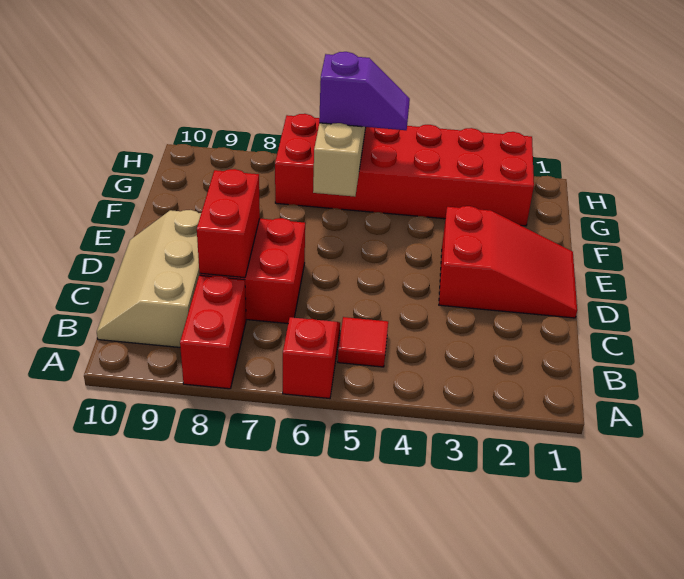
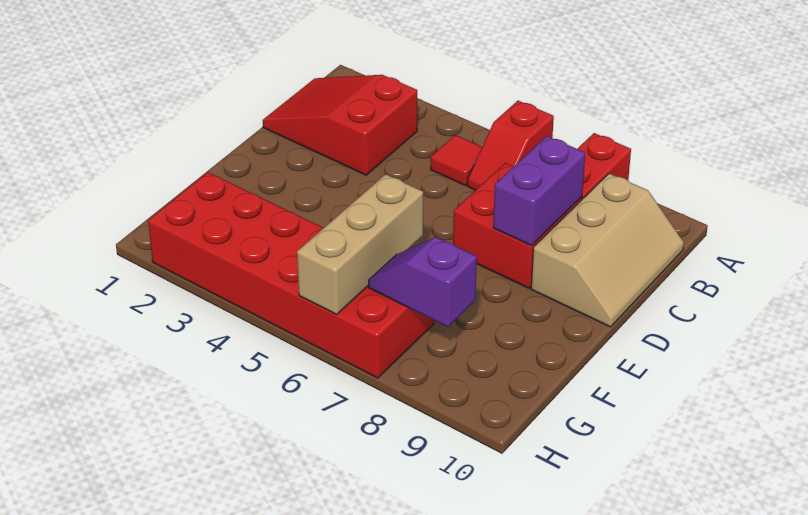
red brick C8:D8 level 2 -> purple brick C8:D8 level 2
red slope D1:E3 level 1 top 3 -> red slope B1:C3 level 1 top 3
purple slope G5:G6 level 3 top 6 -> purple slope G7:G8 level 2 top 8

